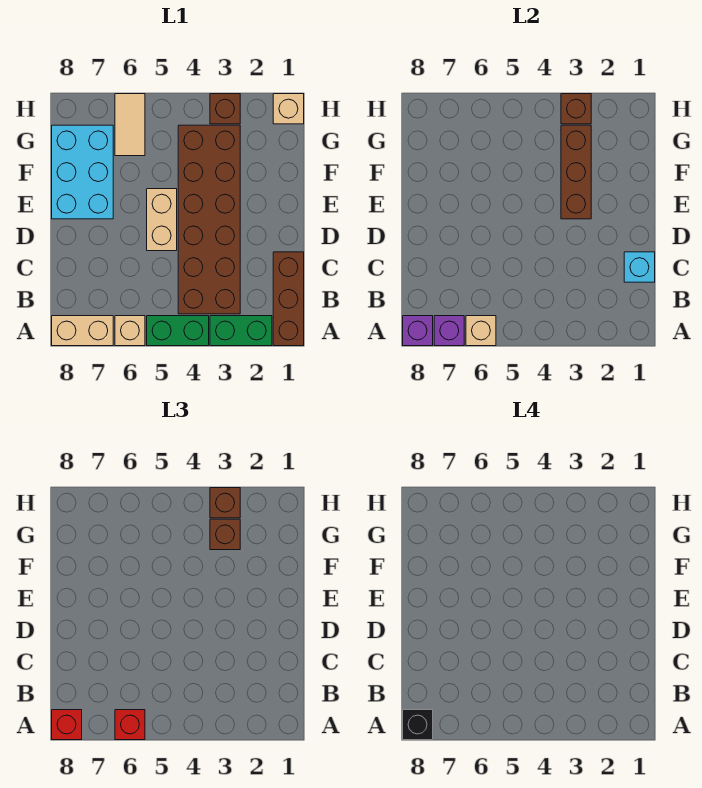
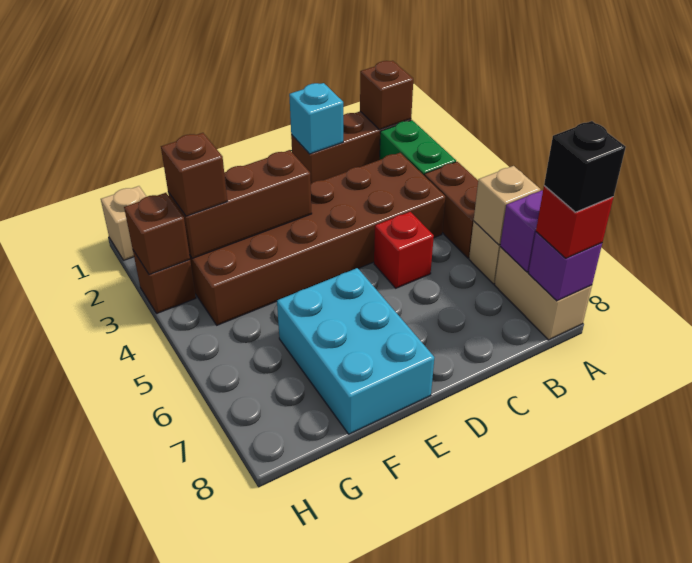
green brick A4:A5 level 1 -> brown brick A4:A5 level 1
red brick A6 level 3 -> red brick C5 level 1
tan brick D5:E5 level 1 -> none
cyan brick E7:G8 level 1 -> cyan brick E6:F8 level 1
tan tile G6:H6 level 1 -> none
brown brick H3 level 3 -> brown brick A1 level 2

